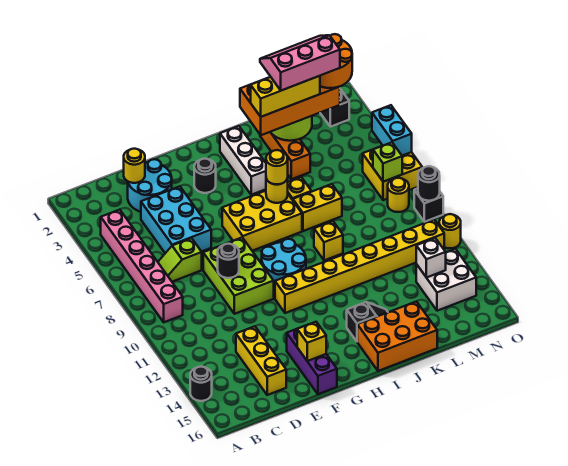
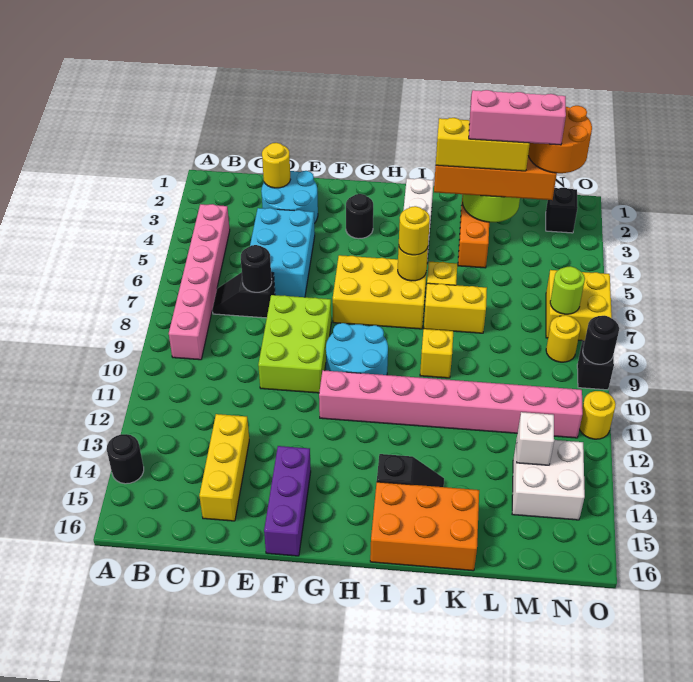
lime slope C7:D7 level 1 top D -> black slope C7:D7 level 1 top D
black round brick E9 level 2 -> black round brick D7 level 2
yellow brick F15 level 2 -> none
yellow brick G11:N11 level 1 -> pink brick G11:N11 level 1
lime brick N7 level 2 -> lime round brick N7 level 2
cyan brick O5:O6 level 2 -> none

